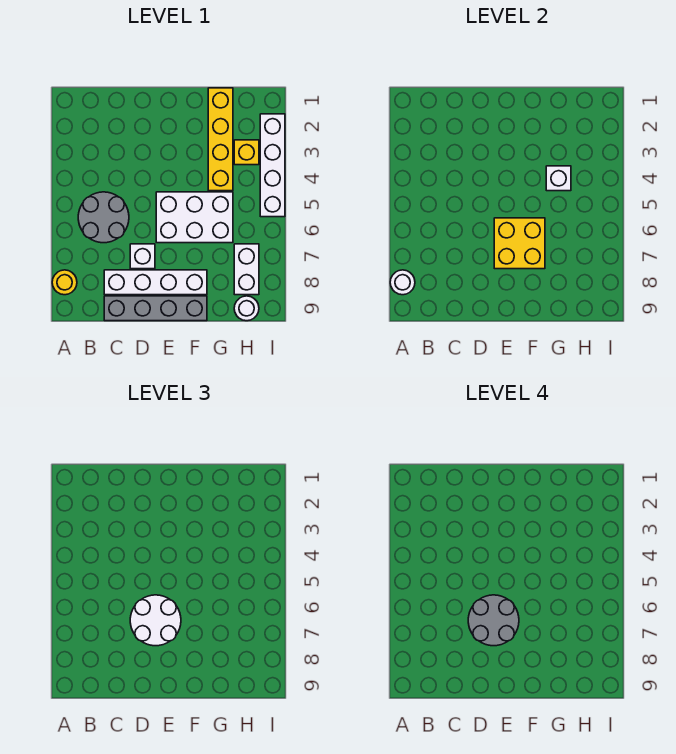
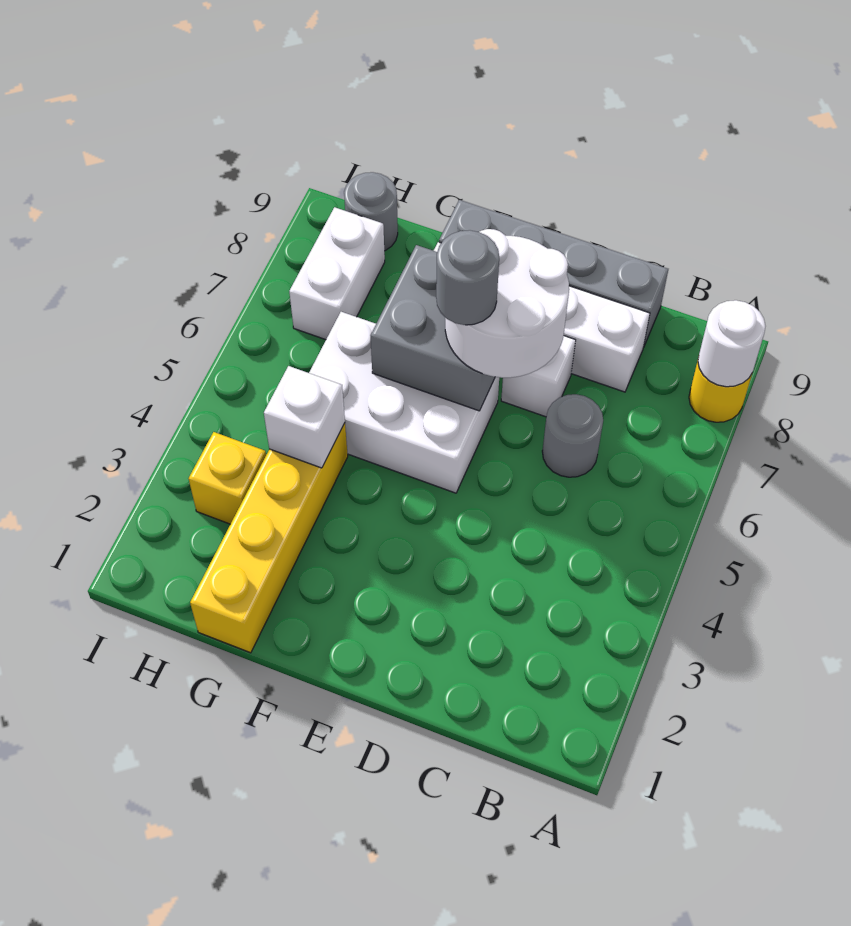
grey round brick B5:C6 level 1 -> grey round brick C6 level 1
grey round brick D6:E7 level 4 -> grey round brick E6 level 4
yellow brick E6:F7 level 2 -> grey brick E6:F7 level 2
white round brick H9 level 1 -> grey round brick H9 level 1
white brick I2:I5 level 1 -> none

